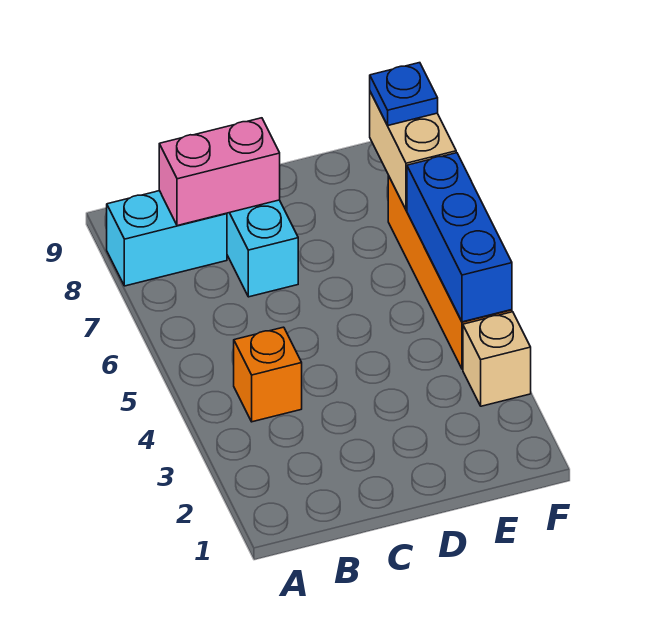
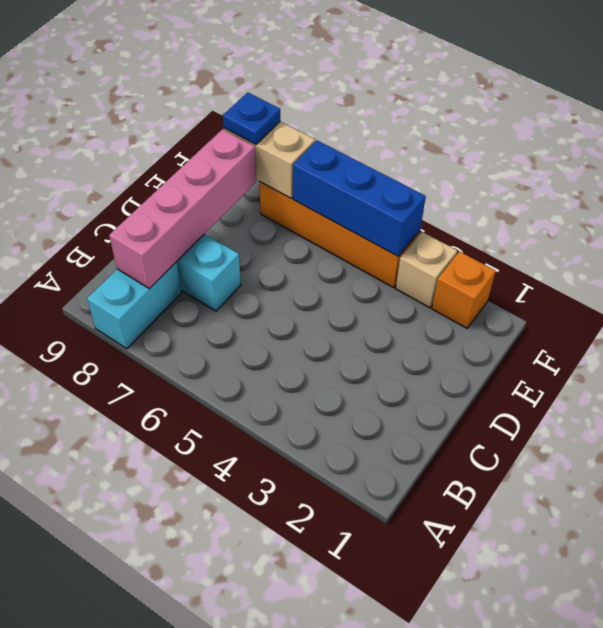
orange brick B4 level 1 -> orange brick F2 level 1
pink brick B8:C8 level 2 -> pink brick B8:E8 level 2

